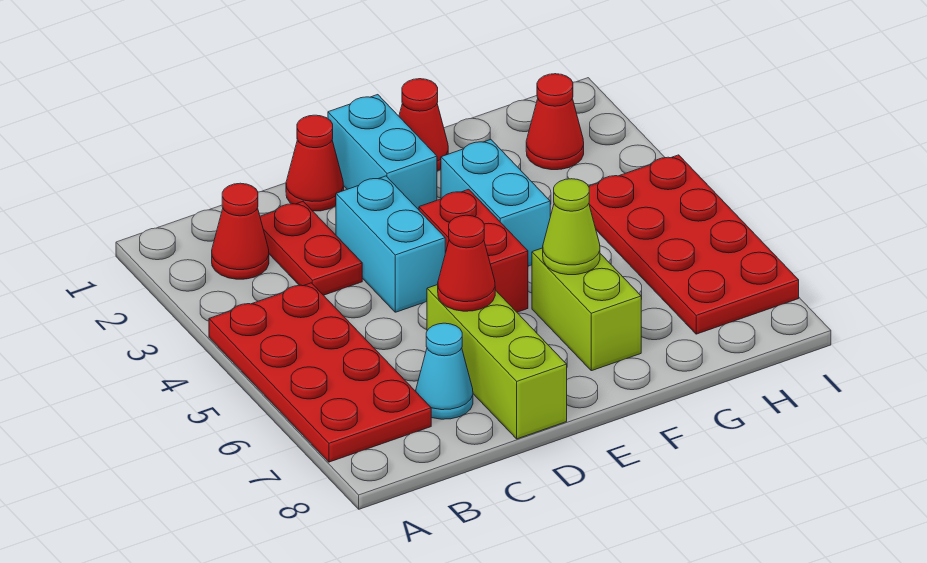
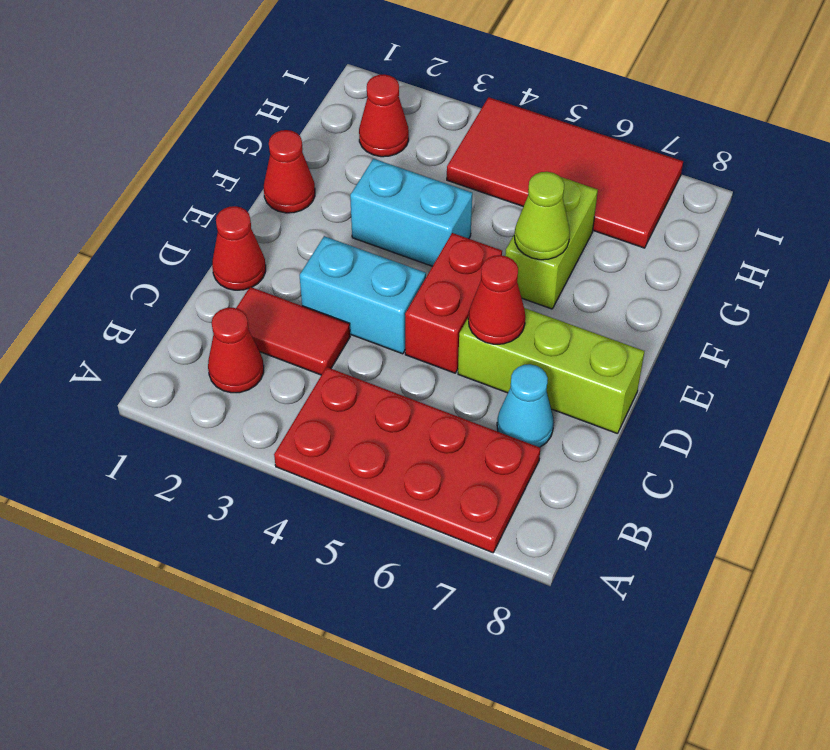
red plate C2:C3 level 1 -> red tile C2:C3 level 1
cyan brick E1:E2 level 1 -> none
red brick E4:E5 level 1 -> red brick D5:E5 level 1
lime brick F6:F7 level 1 -> lime brick F6:G6 level 1
red plate H4:I7 level 1 -> red tile H4:I7 level 1

